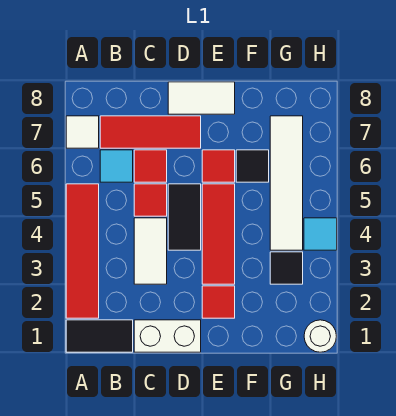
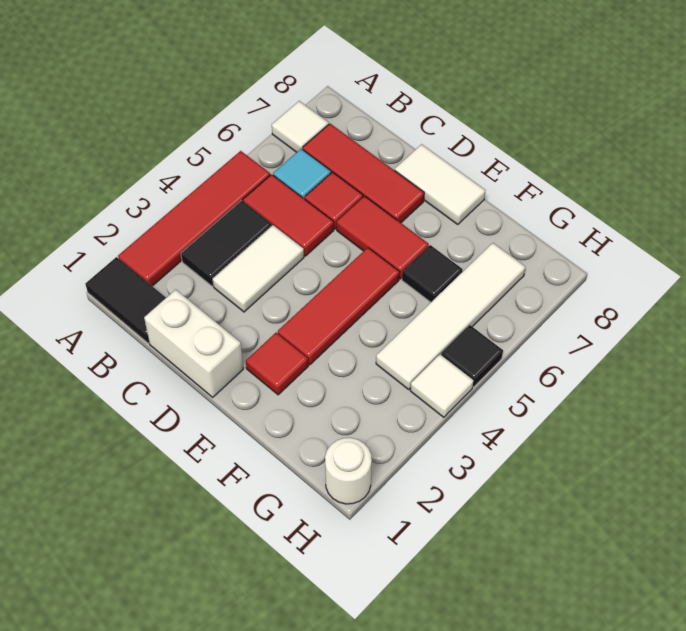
red tile C5 level 1 -> red tile B5:C5 level 1
black tile D4:D5 level 1 -> black tile B3:B4 level 1
red tile E6 level 1 -> red tile D6:E6 level 1
black tile G3 level 1 -> black tile H5 level 1
cyan tile H4 level 1 -> white tile H4 level 1

